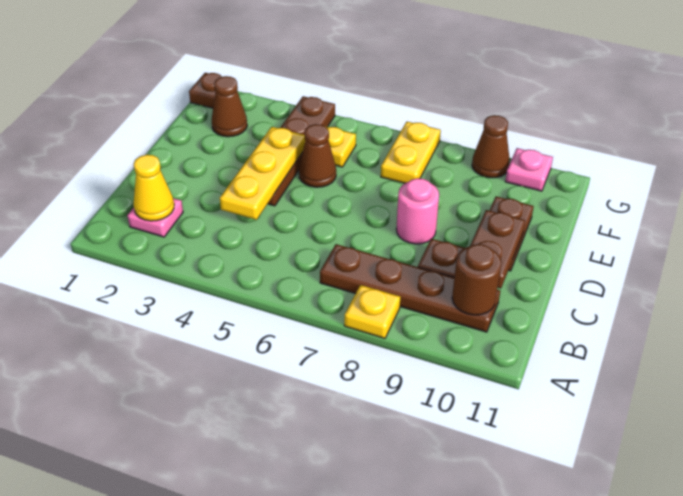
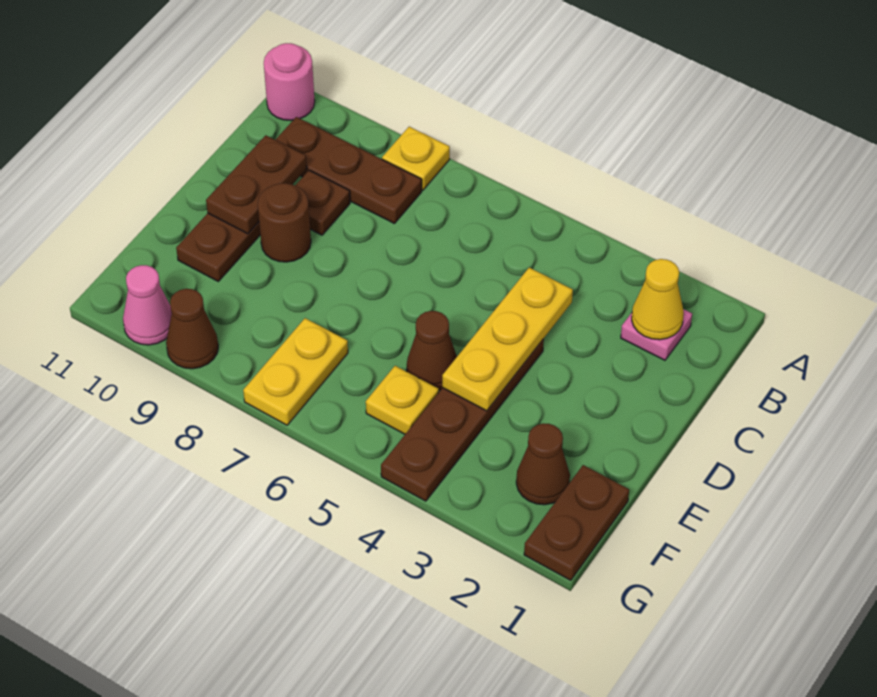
brown plate B7:B10 level 1 -> brown plate B8:B10 level 1
brown round brick B10 level 2 -> brown round brick D9 level 1
pink round brick D8 level 1 -> pink round brick A11 level 1
brown plate G1 level 1 -> brown plate F1:G1 level 1
pink plate G10 level 1 -> pink cone G10 level 1

